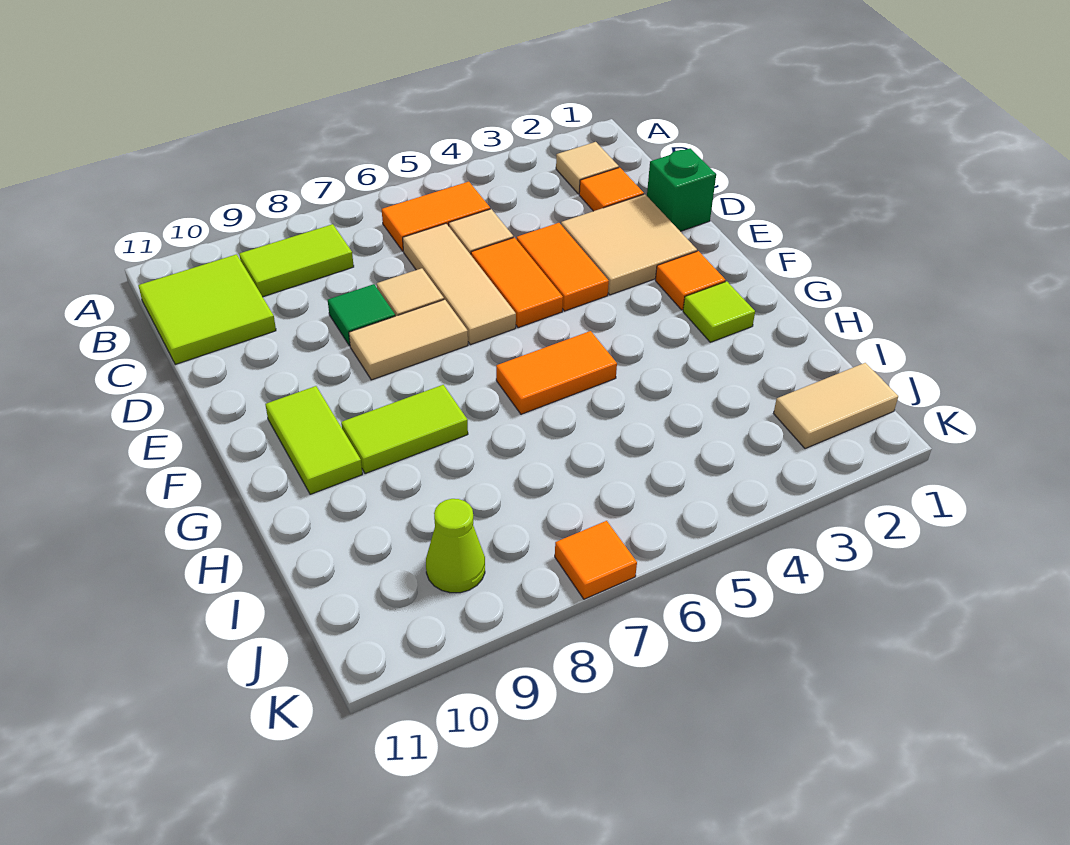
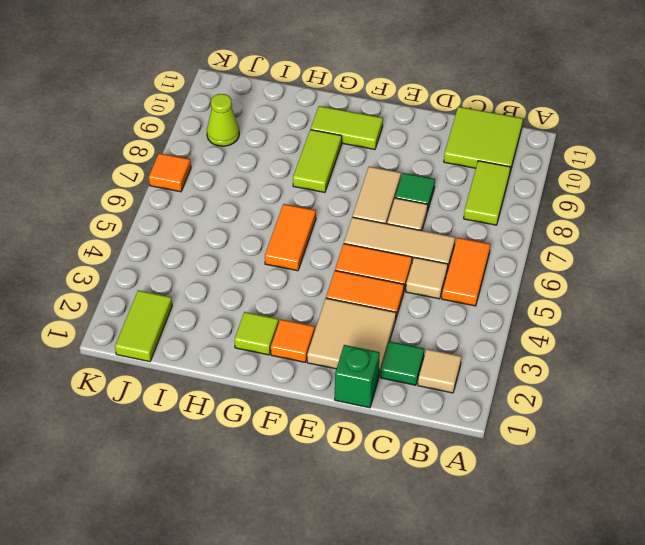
orange tile C2 level 1 -> green tile C2 level 1
tan tile J1:J2 level 1 -> lime tile J1:J2 level 1

